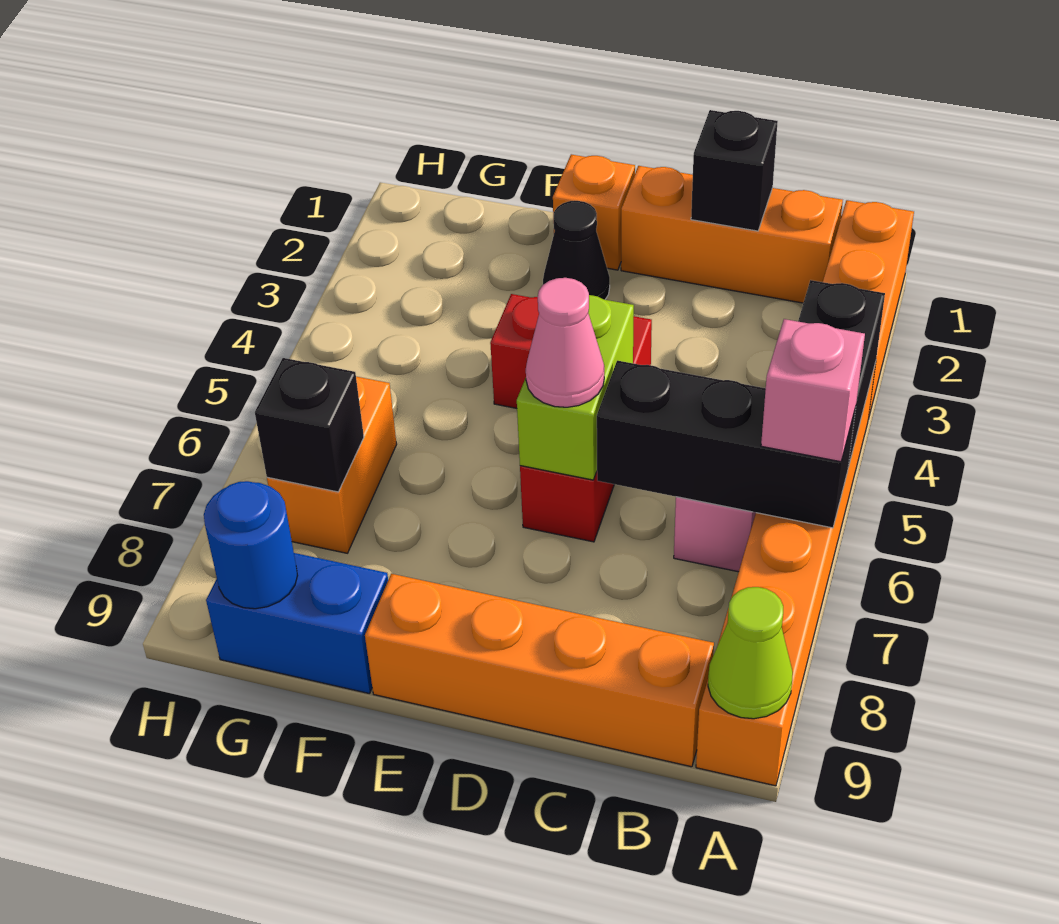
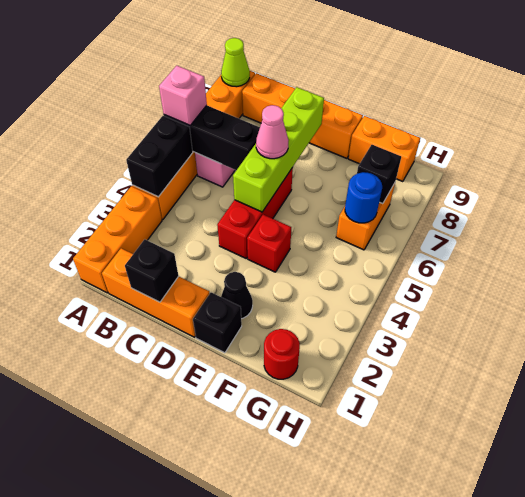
lime brick D5:D6 level 2 -> lime brick D5:D8 level 2
orange brick E1 level 1 -> black brick E1 level 1
blue brick F9:G9 level 1 -> orange brick F9:G9 level 1
none -> red round brick G1 level 1
blue round brick G9 level 2 -> blue round brick G6 level 2

